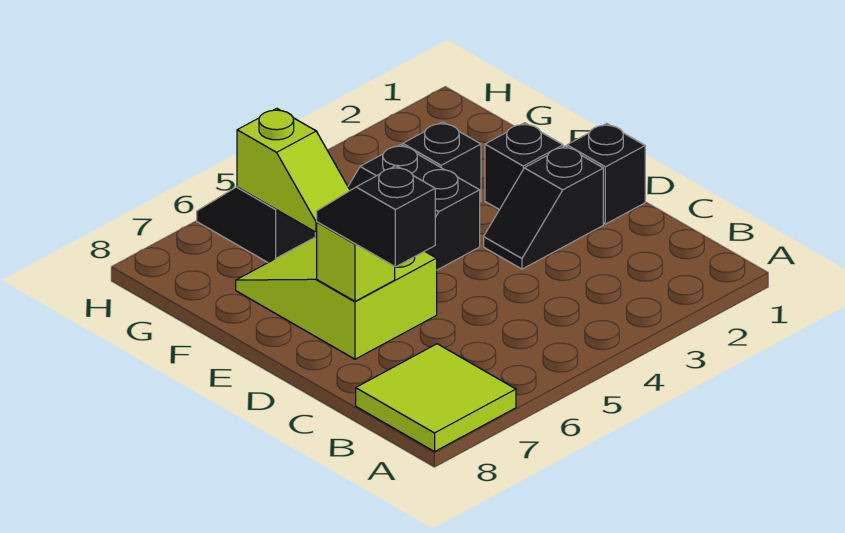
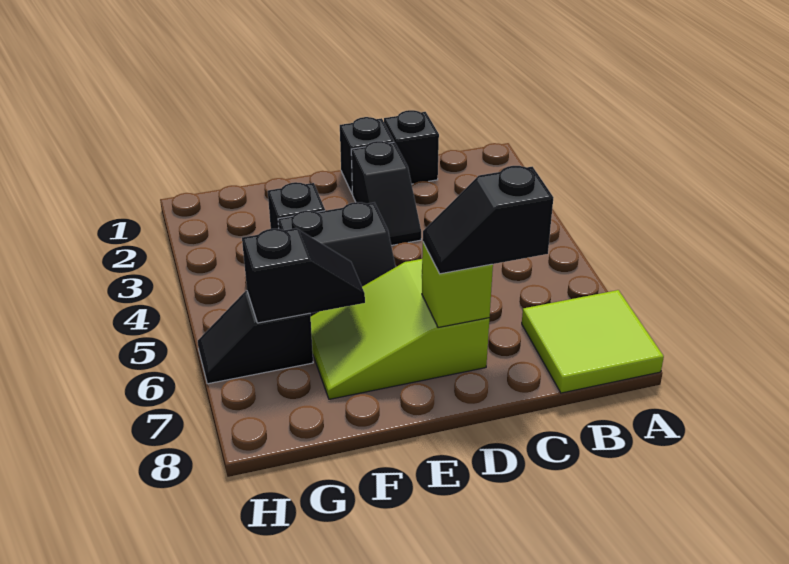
black brick E2 level 1 -> black brick C1 level 1
lime slope F6:G6 level 2 top G -> black slope F6:G6 level 2 top G

